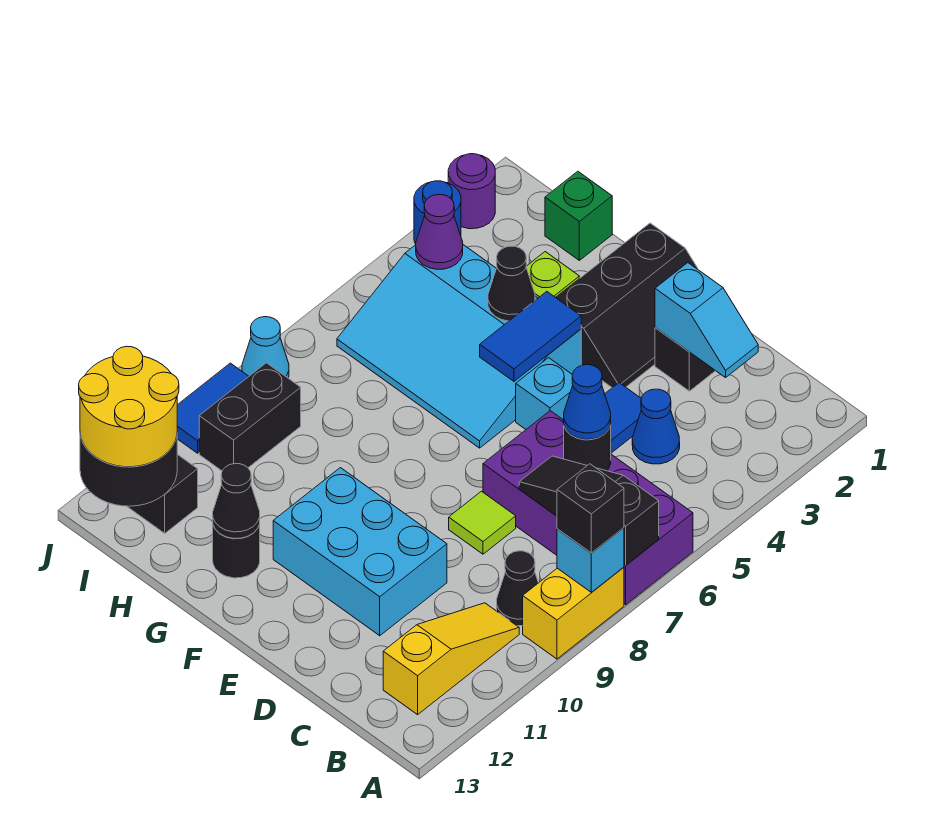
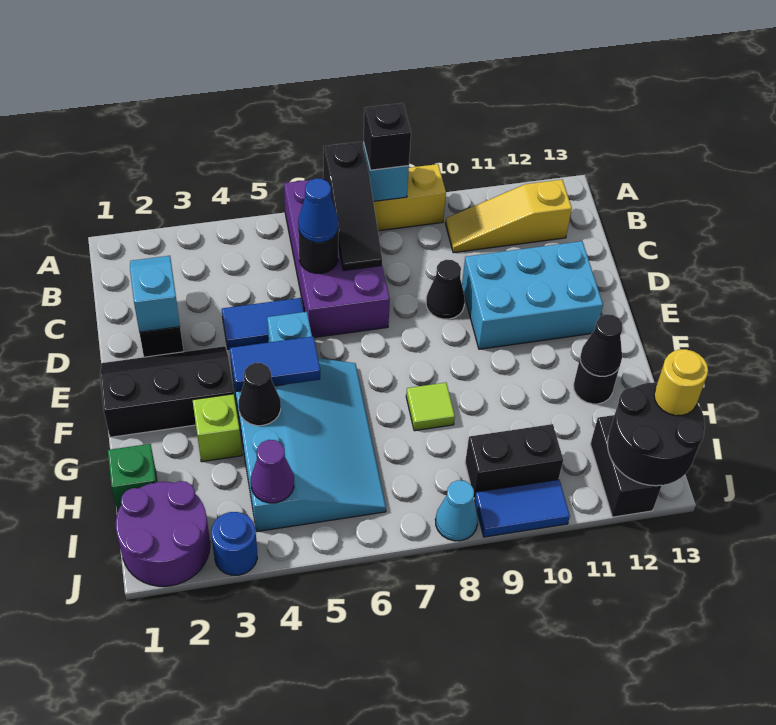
black cone B9 level 1 -> black cone D9 level 1
blue cone C4 level 1 -> none
lime tile D8 level 1 -> lime tile G8 level 1
cyan brick D10:F11 level 1 -> cyan brick D10:E12 level 1
yellow round brick I12:J13 level 3 -> yellow round brick I13 level 3
purple round brick J2 level 1 -> purple round brick I1:J2 level 1

